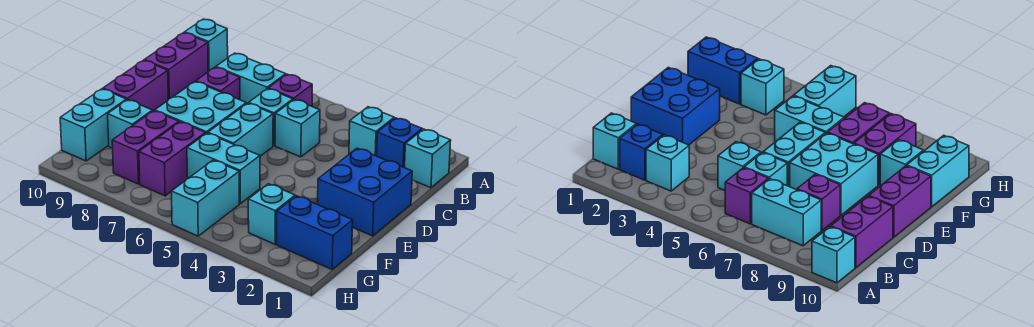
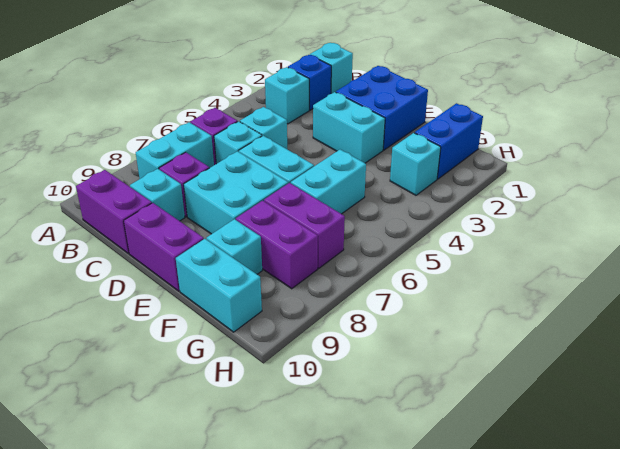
cyan brick A10 level 1 -> cyan brick C9 level 1
cyan brick G5:H5 level 1 -> cyan brick D3:E3 level 1

